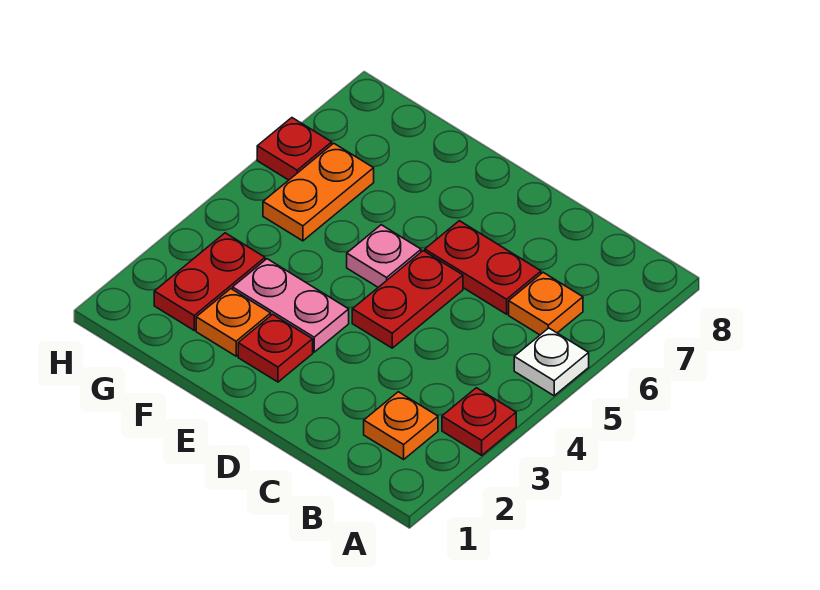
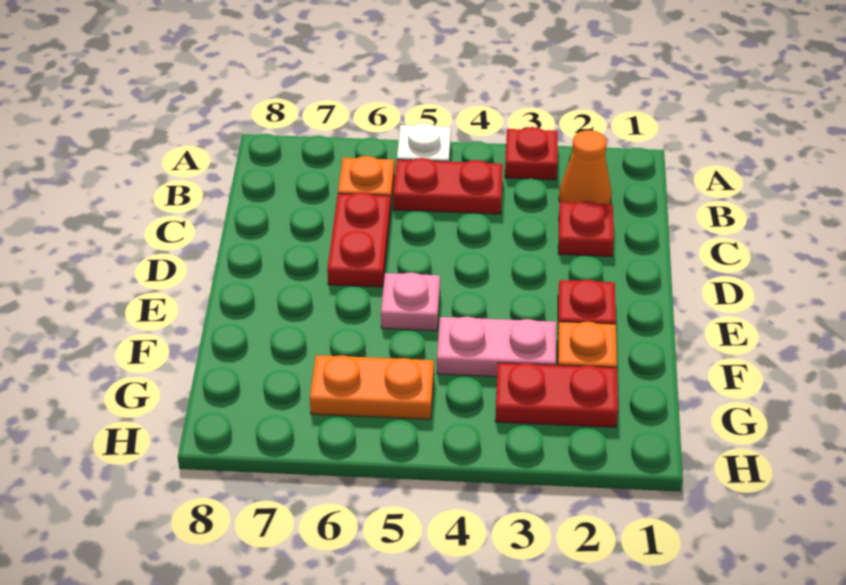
orange plate B2 level 1 -> orange cone B2 level 1
red plate D4:D5 level 1 -> red plate B4:B5 level 1
pink plate E3:F3 level 1 -> pink plate F3:F4 level 1
red plate H6 level 1 -> red plate C2 level 1

